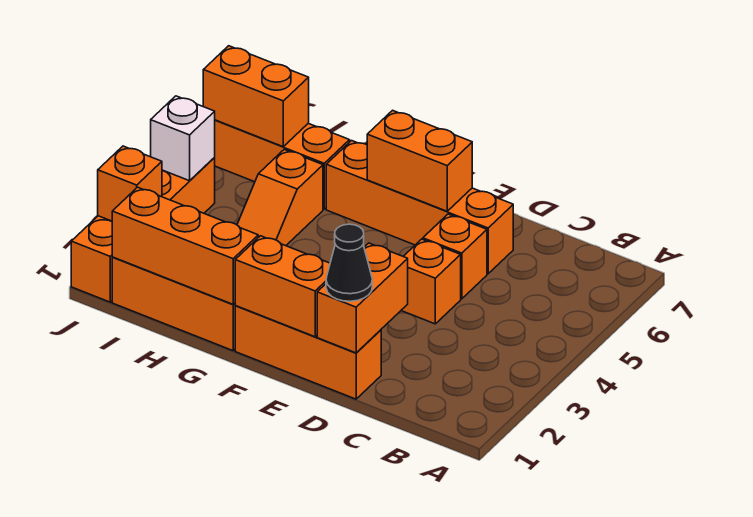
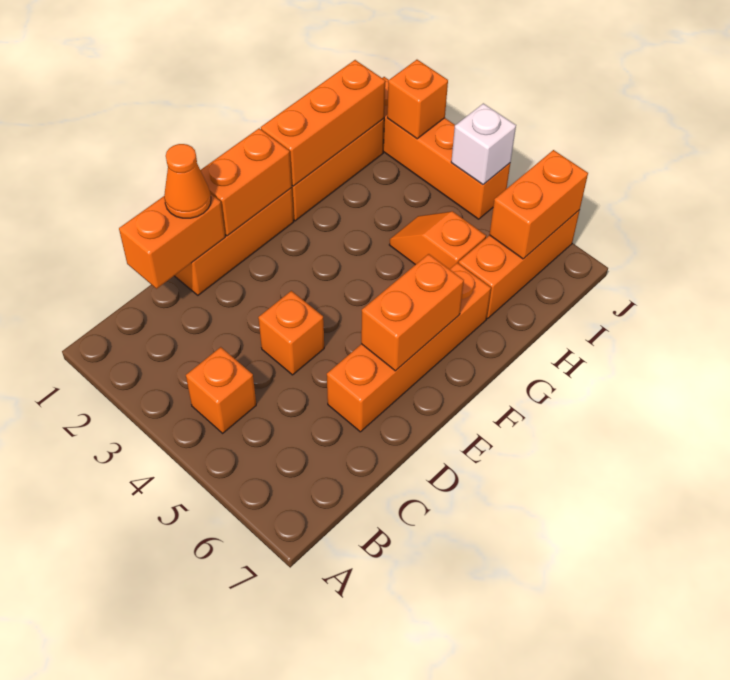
orange brick D1:D2 level 2 -> orange brick C1:D1 level 2
black cone D1 level 3 -> orange cone D1 level 3
orange brick D5 level 1 -> orange brick B4 level 1

